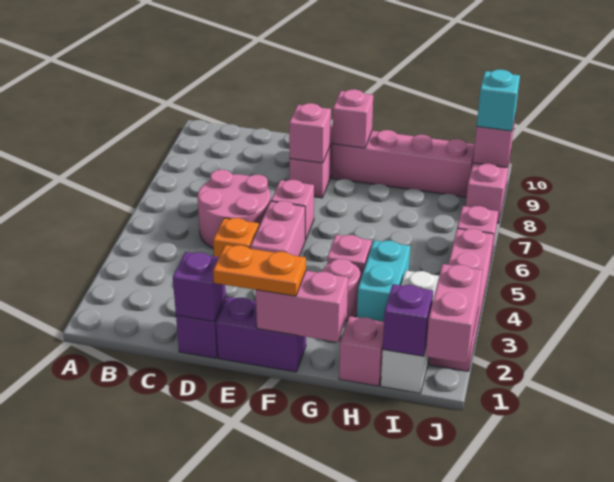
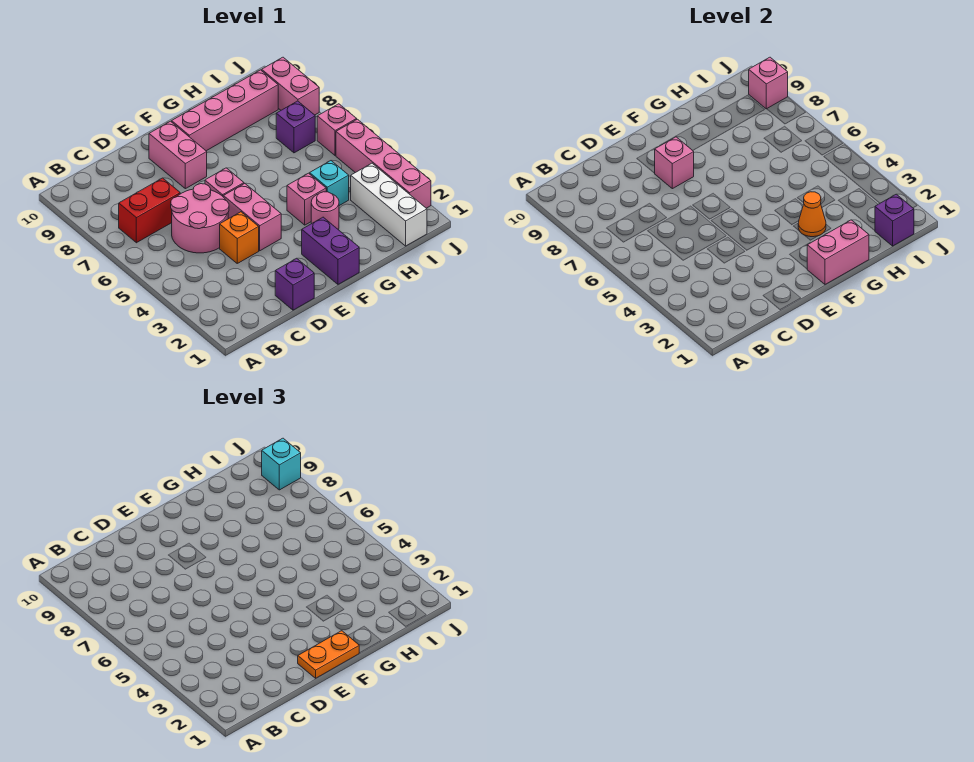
none -> red brick B7:C7 level 1
purple brick D1 level 2 -> purple brick I7 level 1
purple brick E1:F1 level 1 -> purple brick F1:F2 level 1
pink brick F9 level 2 -> none
none -> orange cone G3 level 2
pink brick H1 level 1 -> none
cyan brick H3:H4 level 1 -> cyan brick H4 level 1
pink brick J1:J2 level 2 -> none

